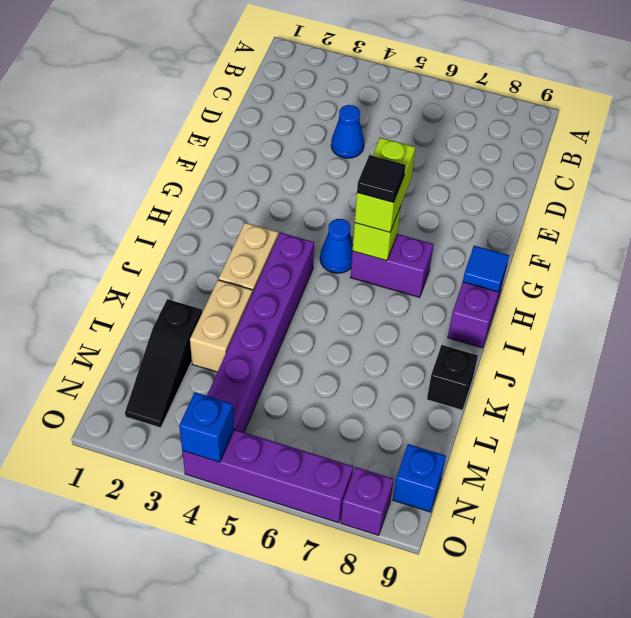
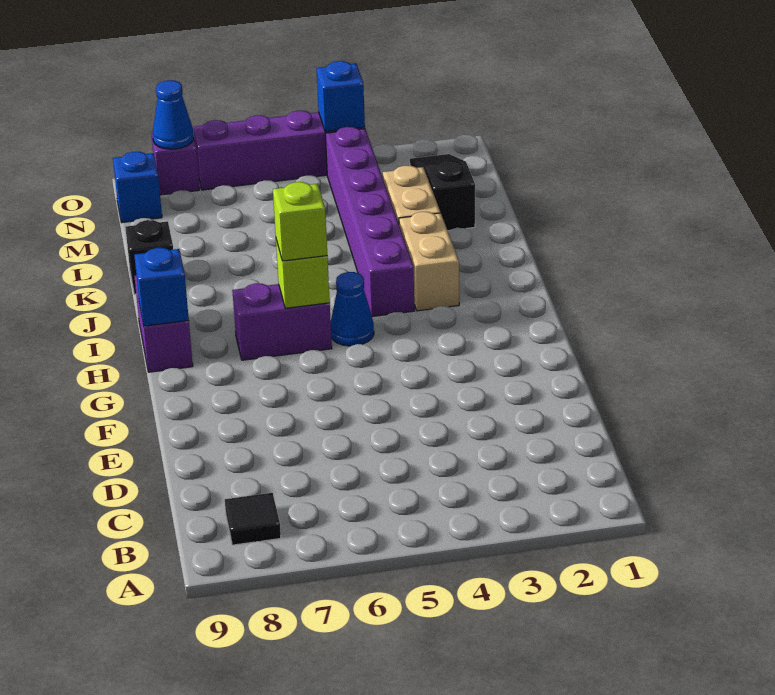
blue cone D4 level 1 -> blue cone O8 level 2
lime brick G6:H6 level 3 -> lime brick H6 level 3
black tile H6 level 4 -> black tile B8 level 1
blue tile H9 level 2 -> blue brick H9 level 2

